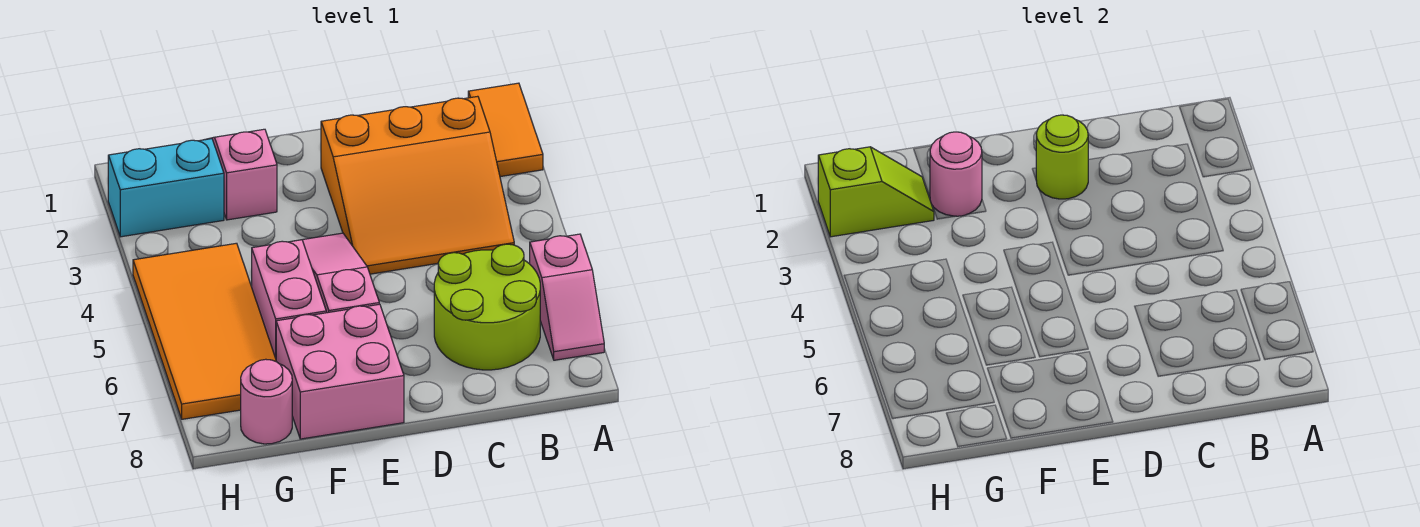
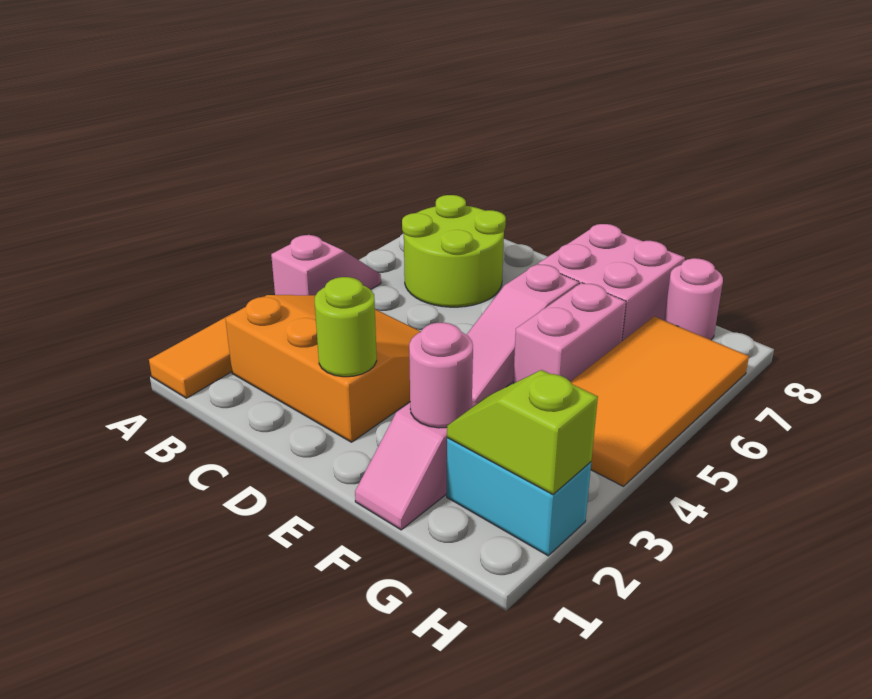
pink slope A6:A7 level 1 top 6 -> pink slope A4:A5 level 1 top 4

